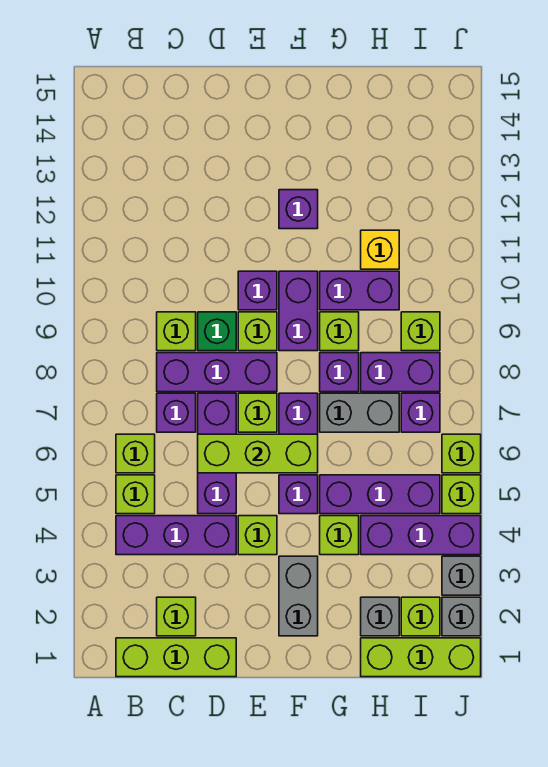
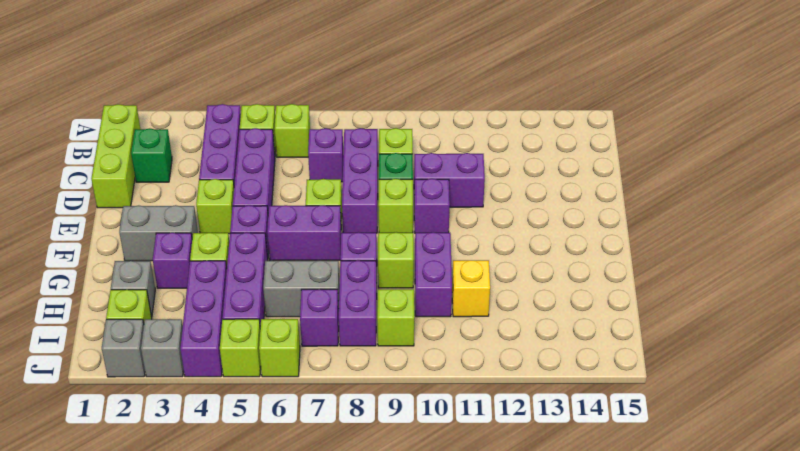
lime brick C2 level 1 -> green brick C2 level 1
purple brick D5:D7 level 1 -> purple brick C5:E5 level 1
lime brick D6:F6 level 2 -> none
purple brick F9:F10 level 1 -> purple brick D10:D11 level 1
purple brick F12 level 1 -> purple brick G3 level 1
grey brick G7:H7 level 1 -> grey brick H6:H7 level 1
lime brick H1:J1 level 1 -> none

